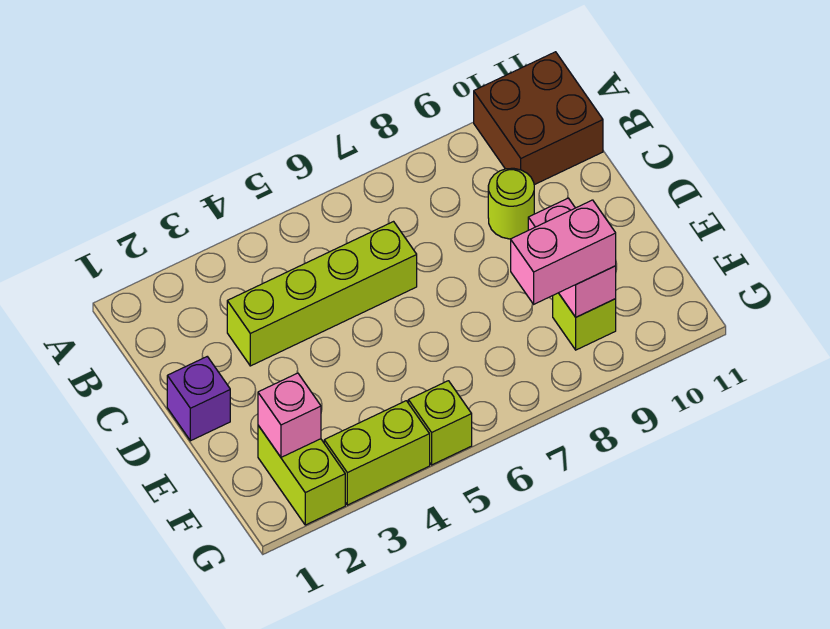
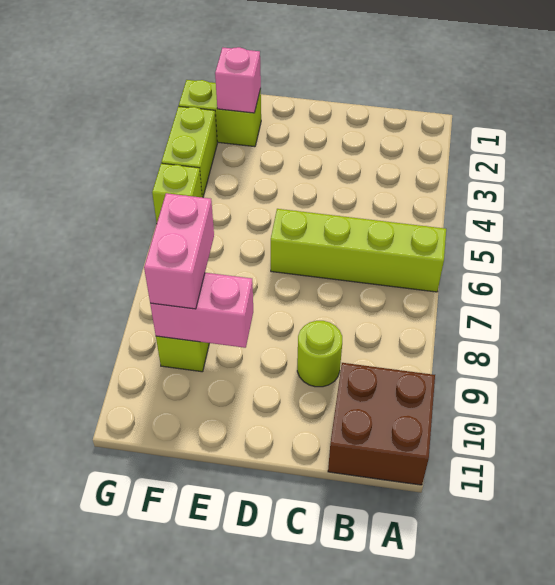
lime brick C3:C6 level 1 -> lime brick A6:D6 level 1
purple brick D1 level 1 -> none

